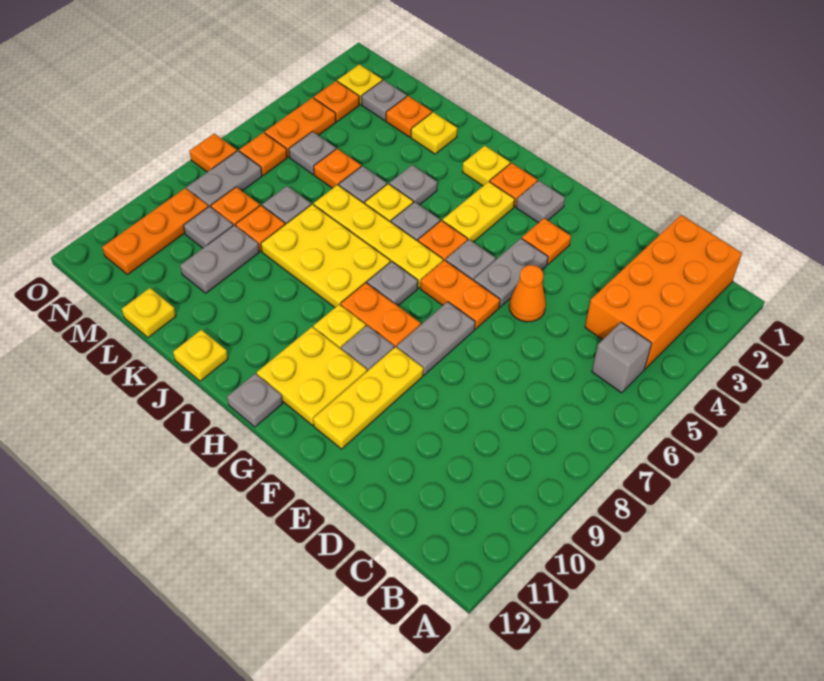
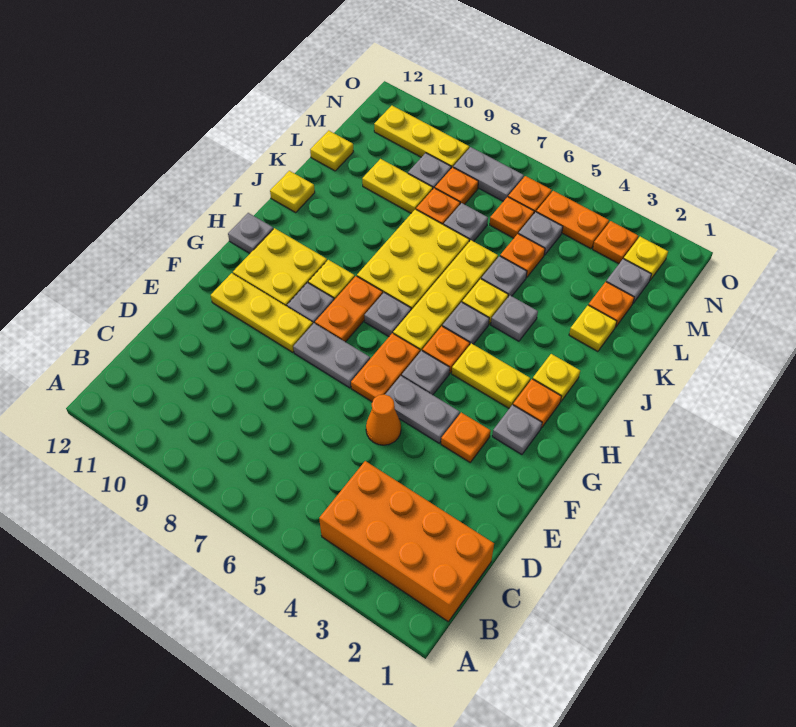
grey brick B5 level 1 -> none
grey plate L9:L10 level 1 -> yellow plate L9:L10 level 1
orange plate N9:N11 level 1 -> yellow plate N9:N11 level 1
orange plate O7 level 1 -> orange plate M6 level 1

